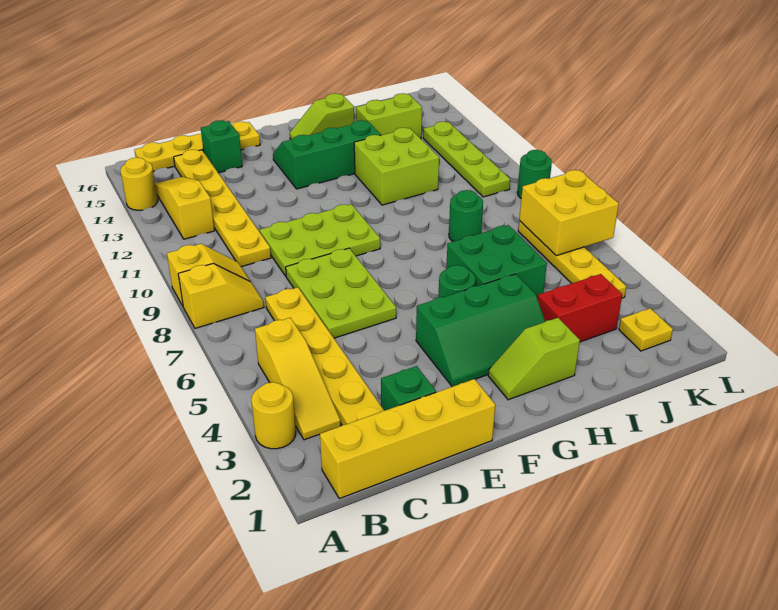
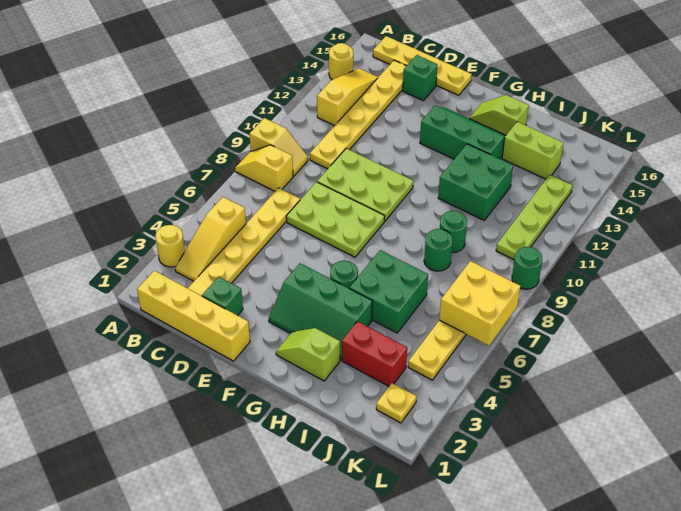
yellow slope A8:B8 level 1 top A -> yellow slope A8:B8 level 1 top B
lime plate D6:E8 level 1 -> lime plate D7:F8 level 1
lime brick H11:I12 level 1 -> green brick H11:I12 level 1
none -> green round brick I9 level 1

